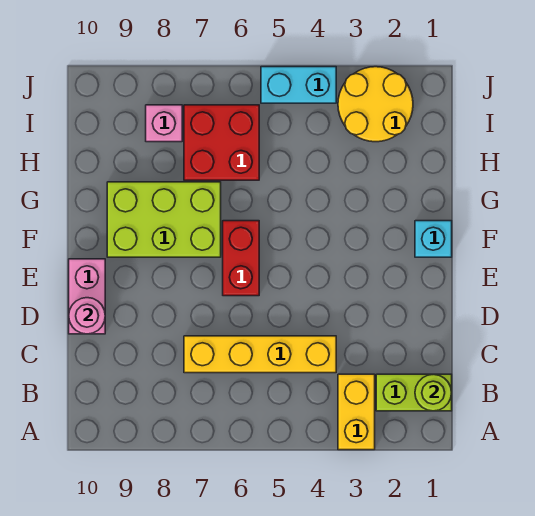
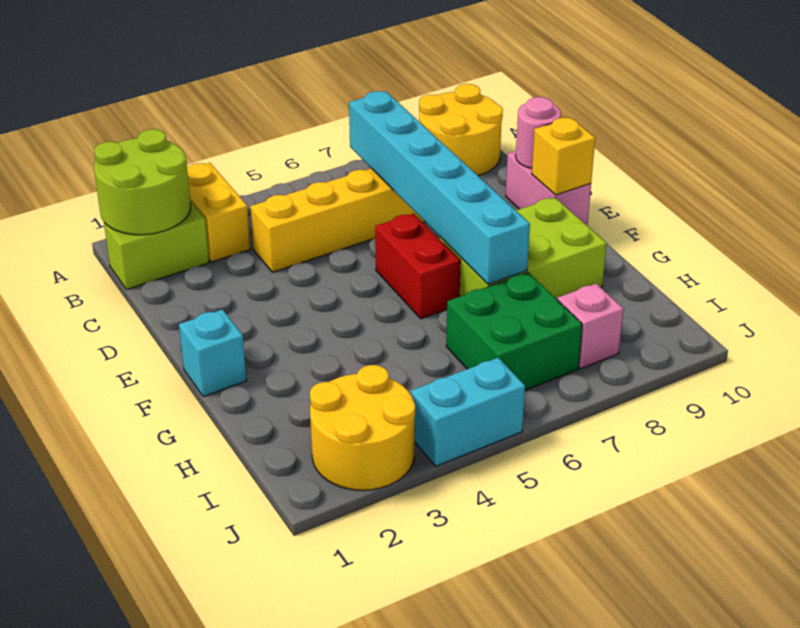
none -> yellow round brick A9:B10 level 1
lime round brick B1 level 2 -> lime round brick A1:B2 level 2
none -> cyan brick B7:G7 level 2
none -> yellow brick E10 level 2
red brick H6:I7 level 1 -> green brick H6:I7 level 1

